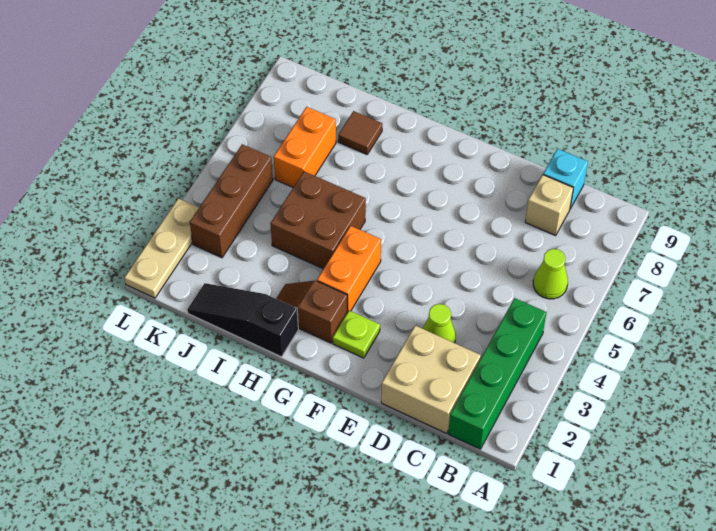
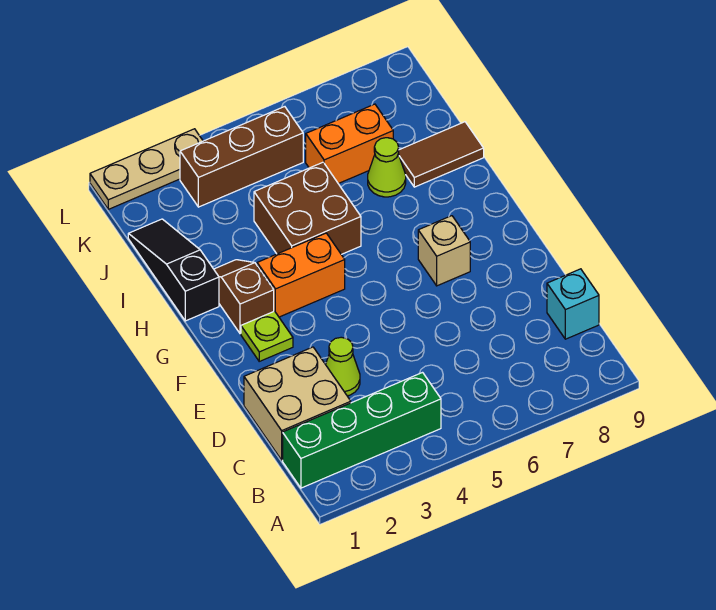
lime cone B6 level 1 -> lime cone I7 level 1
tan brick C8 level 1 -> tan brick F7 level 1
brown tile I8 level 1 -> brown tile I8:I9 level 1

